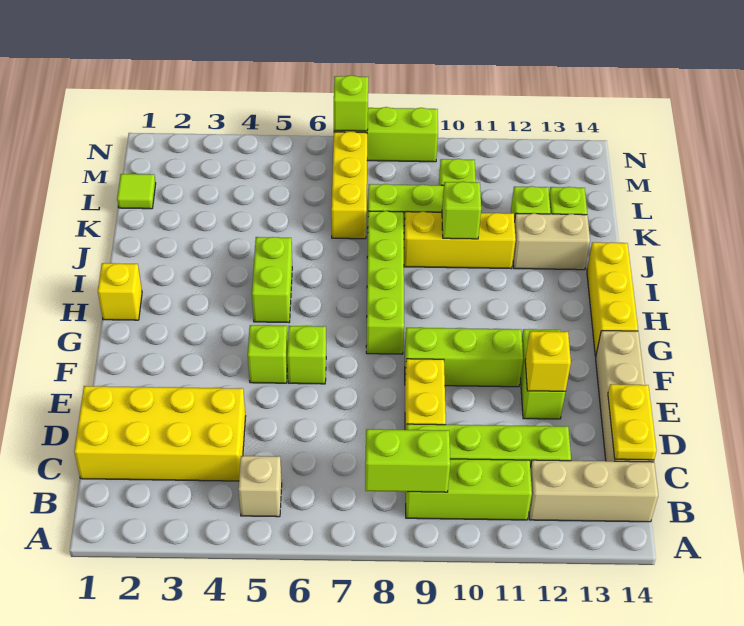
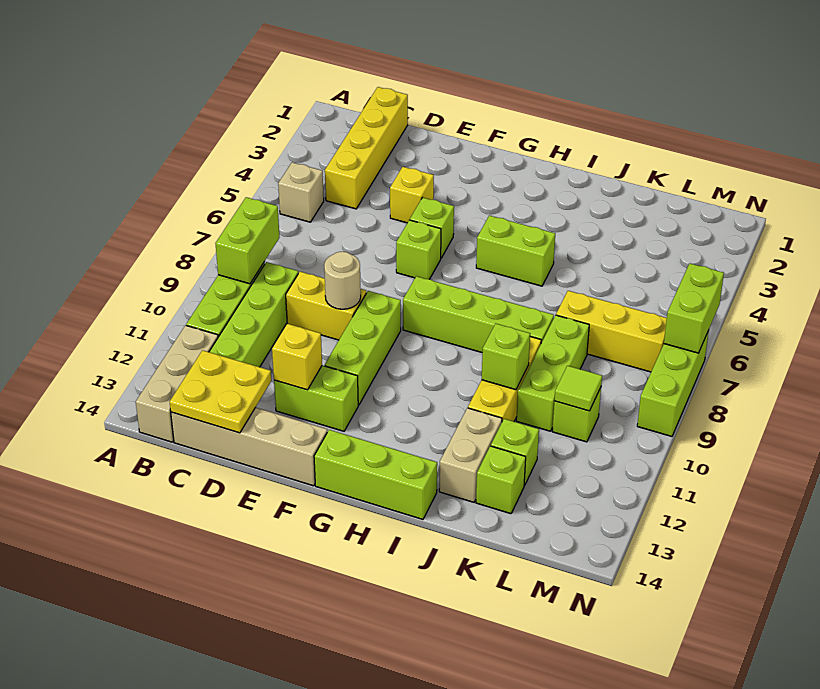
yellow brick C1:D4 level 1 -> yellow brick C1:C4 level 1
yellow plate C14:D14 level 2 -> yellow plate C13:D14 level 2
none -> tan round brick E9 level 2
yellow brick G14:I14 level 1 -> lime brick G14:I14 level 1
yellow brick H1 level 1 -> yellow brick E4 level 1
lime tile L1 level 1 -> lime tile L10 level 2
lime brick N7 level 2 -> lime brick N6:N7 level 2

